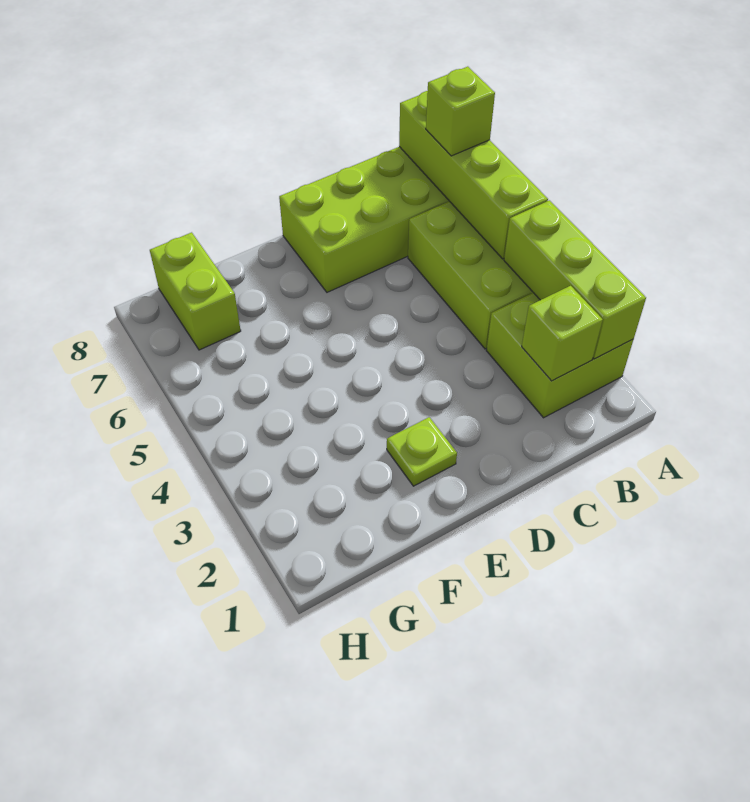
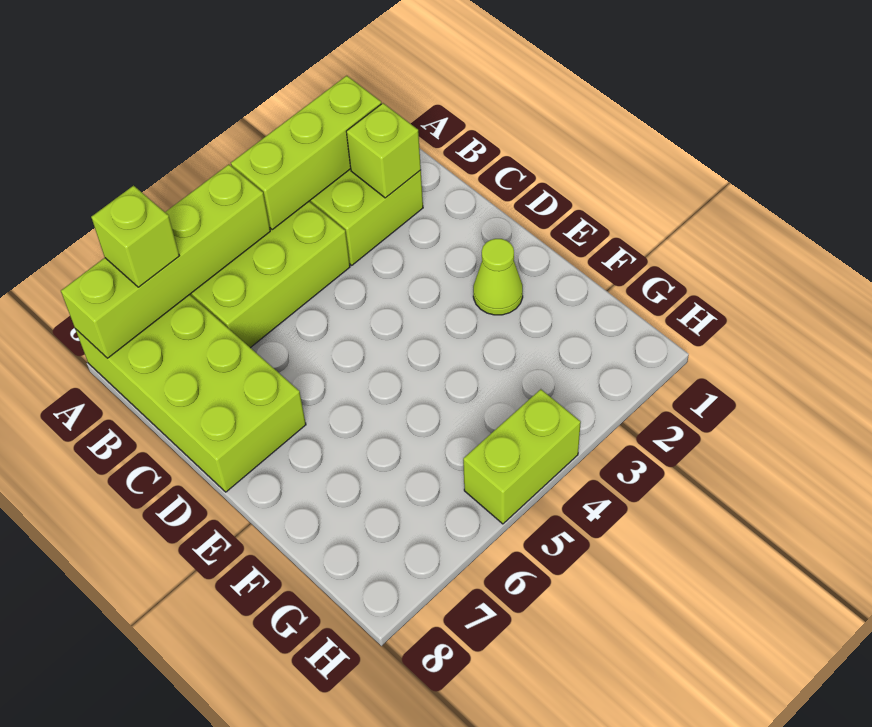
lime plate E2 level 1 -> lime cone E2 level 1
lime brick G7:G8 level 1 -> lime brick H4:H5 level 1

